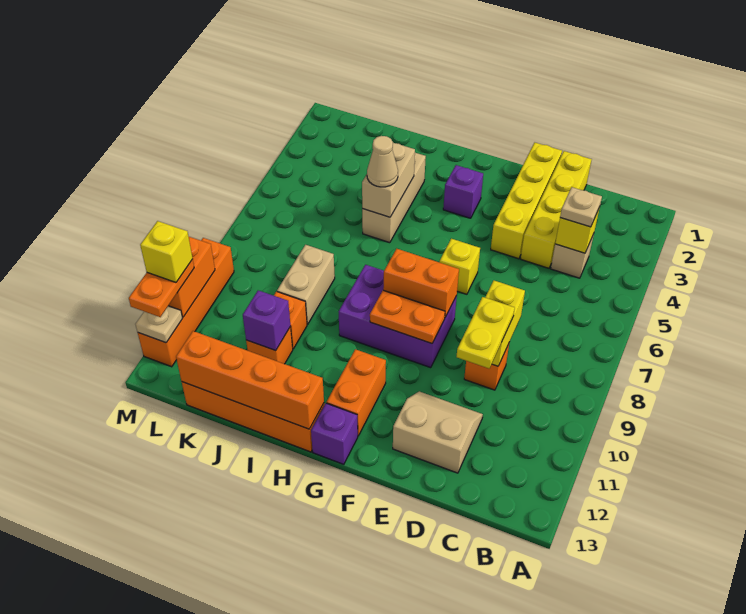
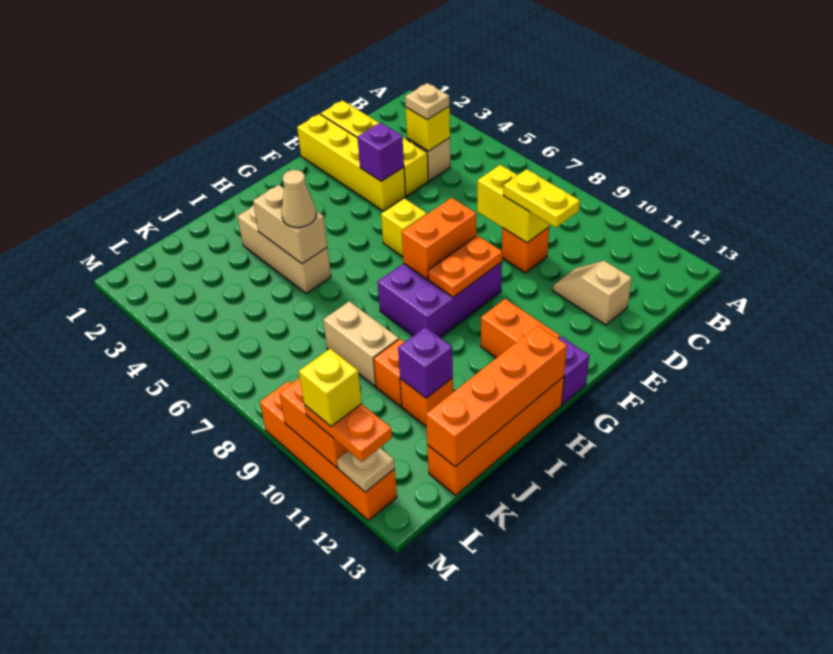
tan slope D11:E12 level 1 top 12 -> tan slope D11:D12 level 1 top 12
purple brick G3 level 1 -> purple brick E4 level 2

